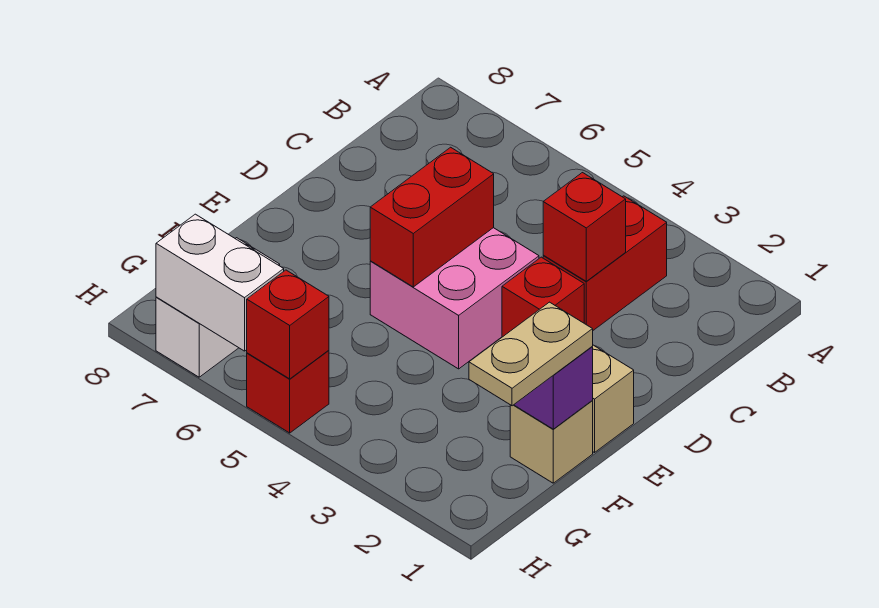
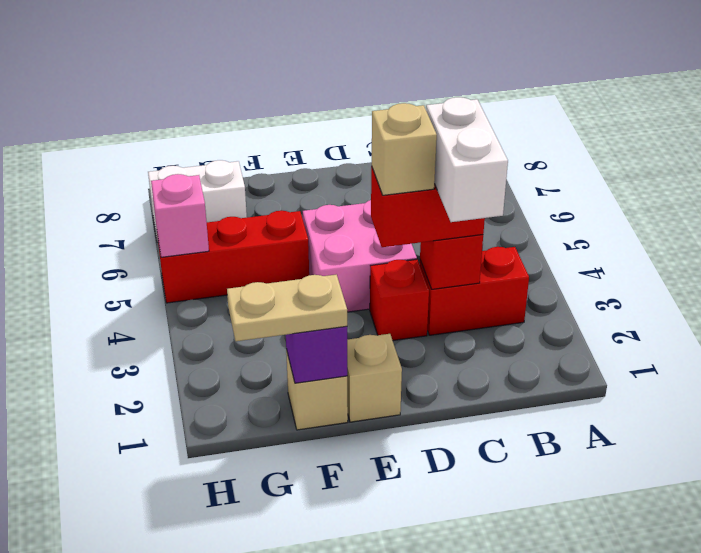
none -> tan brick D3 level 4
red brick D5:E5 level 2 -> red brick C3:D3 level 3
red brick H5 level 1 -> red brick F5:H5 level 1
red brick H5 level 2 -> pink brick H5 level 2
white brick H6:H7 level 2 -> white brick C2:C3 level 4

